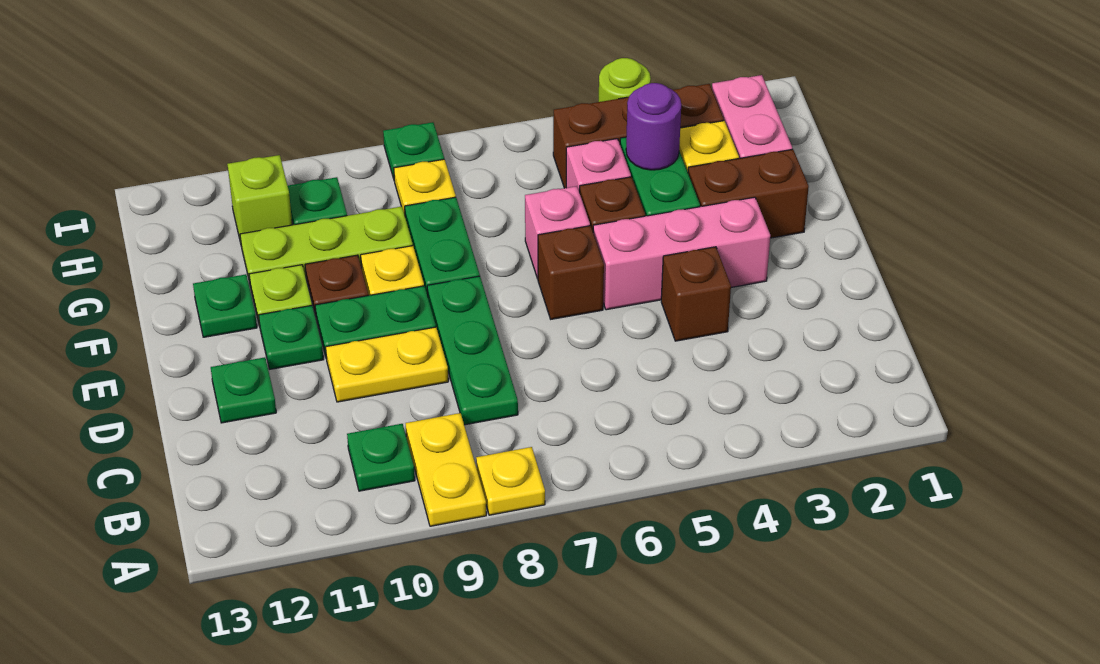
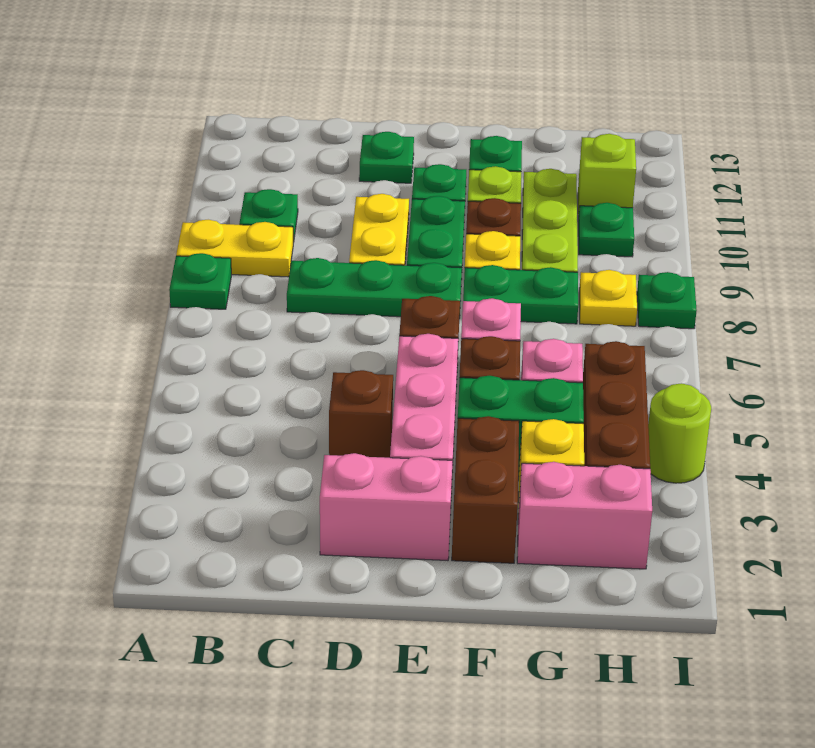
yellow plate A8 level 1 -> green plate A8 level 1
none -> pink brick D2:E2 level 1
purple round brick G4 level 2 -> none

